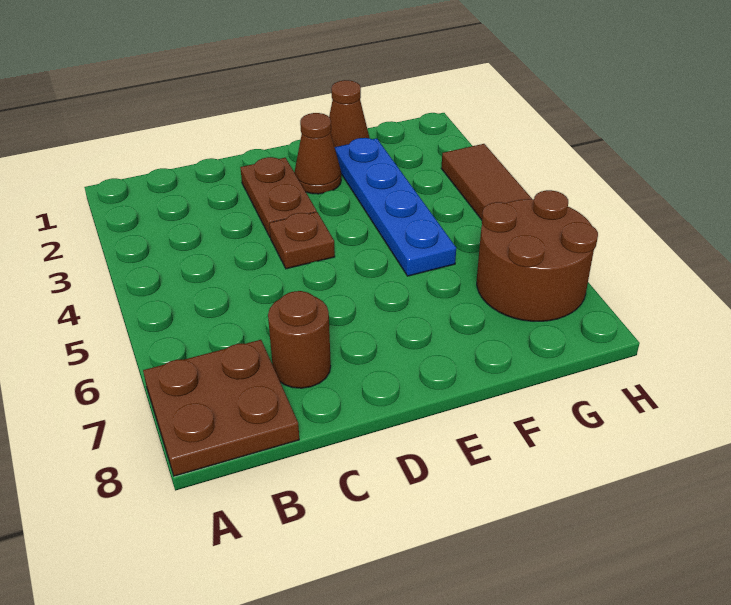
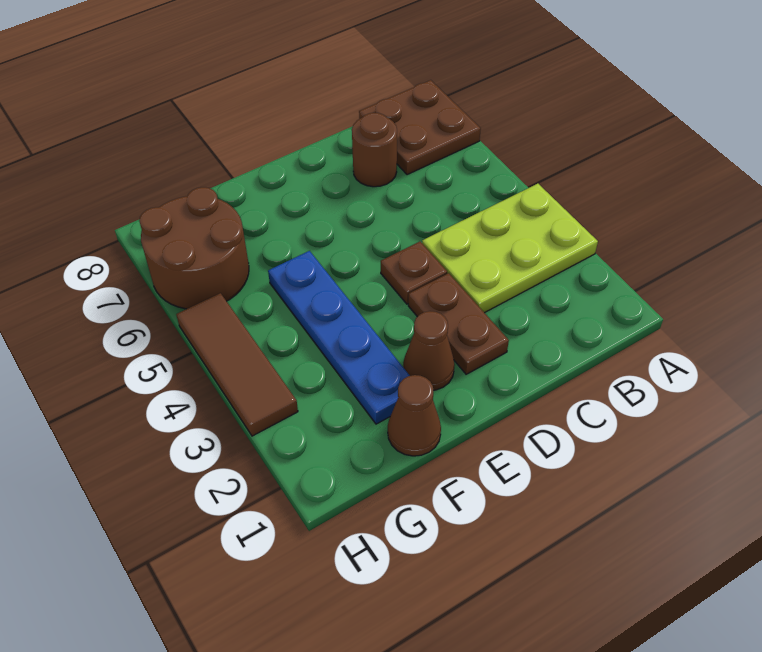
none -> lime plate A3:C4 level 1

